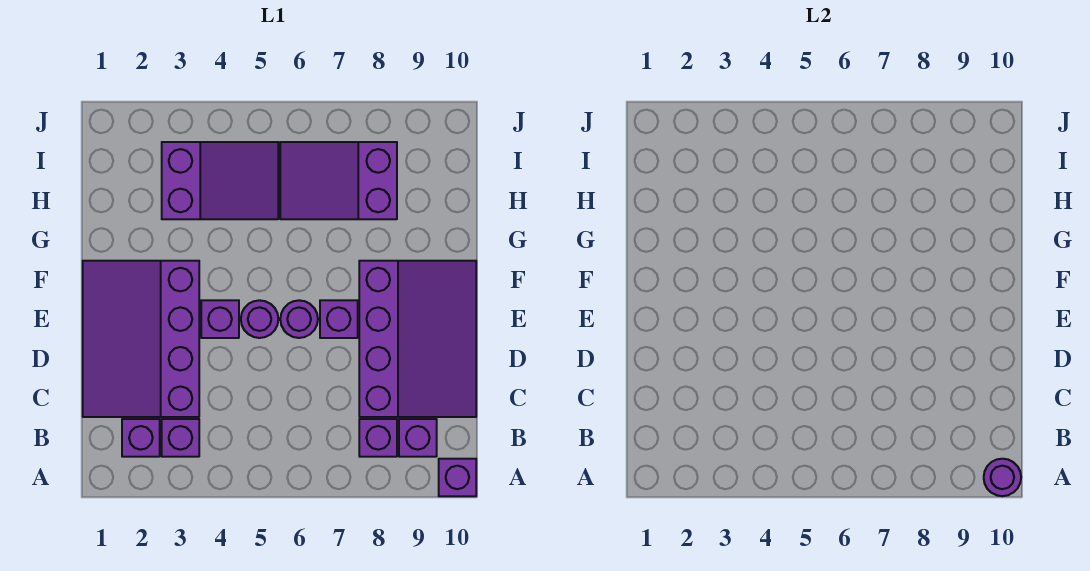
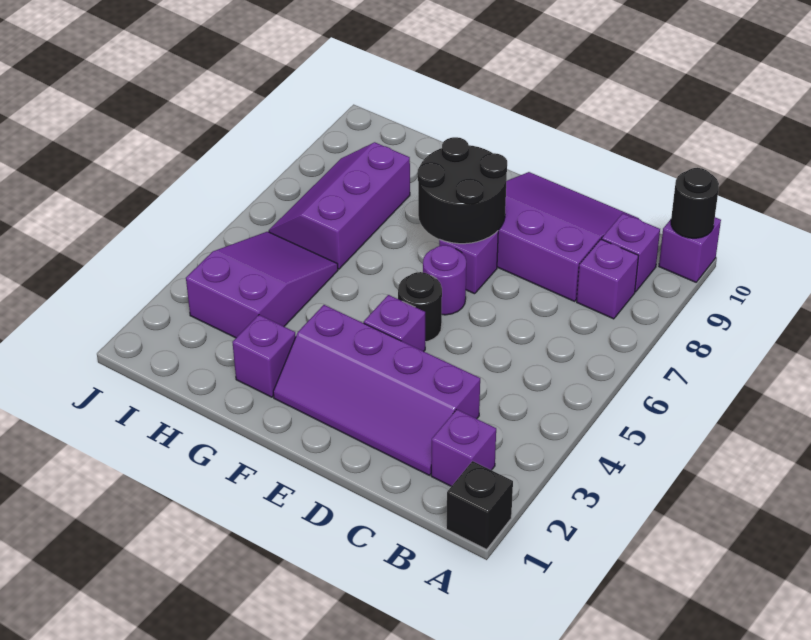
none -> black brick A1 level 1
purple round brick A10 level 2 -> black round brick A10 level 2
purple brick B3 level 1 -> purple brick G2 level 1
purple slope C1:F3 level 1 top 3 -> purple slope C2:F3 level 1 top 3
purple slope C8:F10 level 1 top 8 -> purple slope C8:E10 level 1 top 8
purple round brick E5 level 1 -> black round brick E5 level 1
none -> black round brick E7:F8 level 2
purple slope H6:I8 level 1 top 8 -> purple slope H6:I8 level 1 top H

